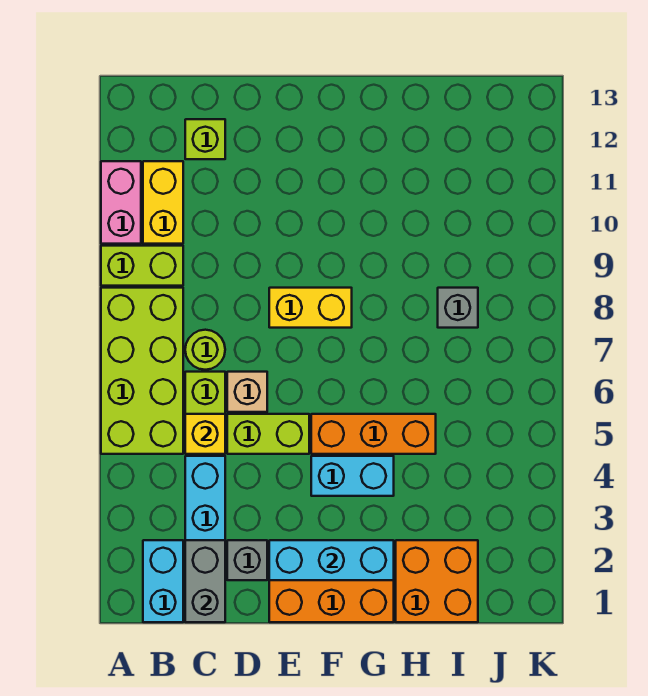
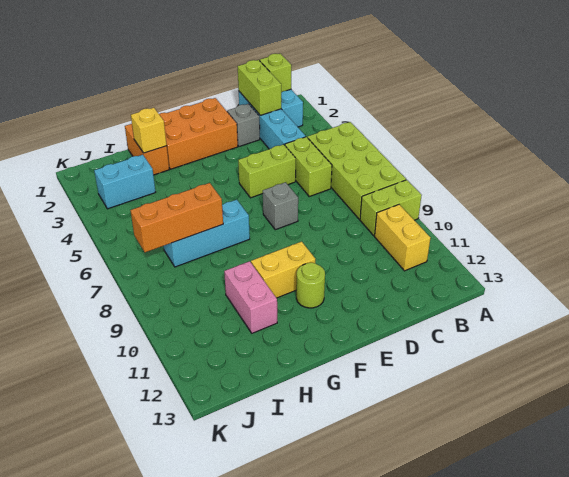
pink brick A10:A11 level 1 -> pink brick H10:H11 level 1
grey brick C1:C2 level 2 -> lime brick C1:C2 level 2
yellow brick C5 level 2 -> yellow brick H2 level 2
lime round brick C7 level 1 -> lime round brick F11 level 1
lime brick C12 level 1 -> lime brick B1 level 2
tan brick D6 level 1 -> none
cyan brick E2:G2 level 2 -> cyan brick G7:I7 level 1
yellow brick E8:F8 level 1 -> yellow brick F10:G10 level 1
cyan brick F4:G4 level 1 -> cyan brick I3:J3 level 1
orange brick F5:H5 level 1 -> orange brick H7:J7 level 2
orange brick H1:I2 level 1 -> orange brick H1:H2 level 1
grey brick I8 level 1 -> grey brick E7 level 1

